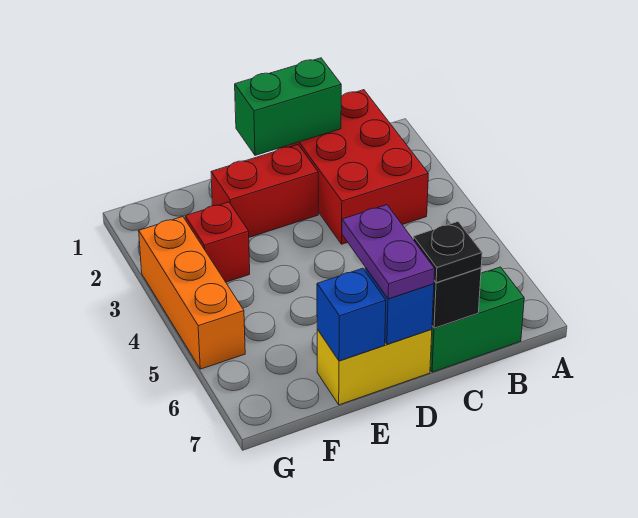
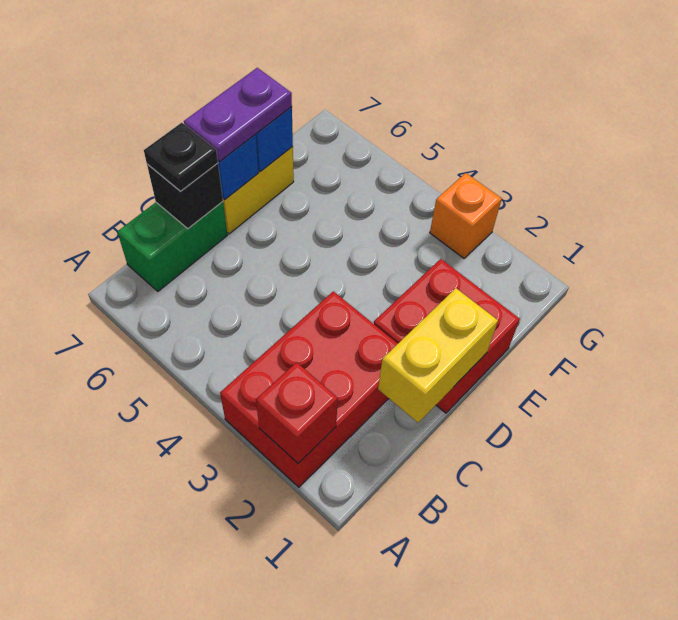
red brick B1:C3 level 1 -> red brick A2:C3 level 1
green brick C1:D1 level 2 -> yellow brick C1:D1 level 2
red brick D2:E2 level 1 -> red brick D1:E2 level 1
purple plate D6:D7 level 3 -> purple plate D7:E7 level 3
red brick F3 level 1 -> red brick A2 level 2
orange brick G3:G5 level 1 -> orange brick G3 level 1

